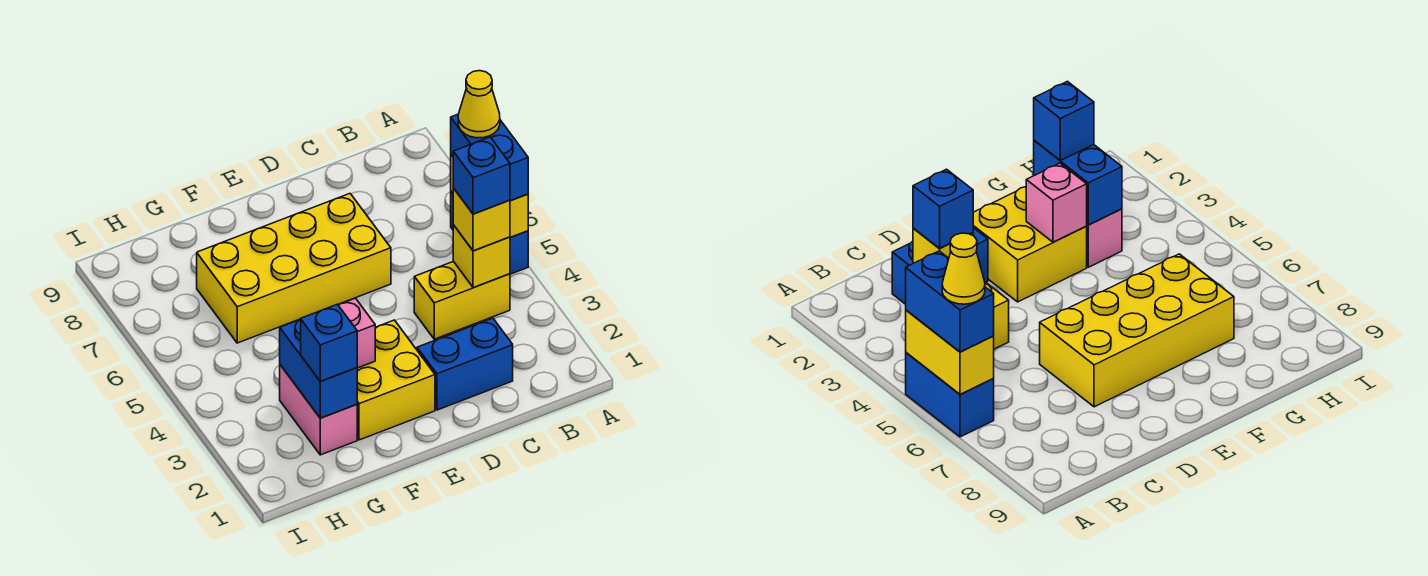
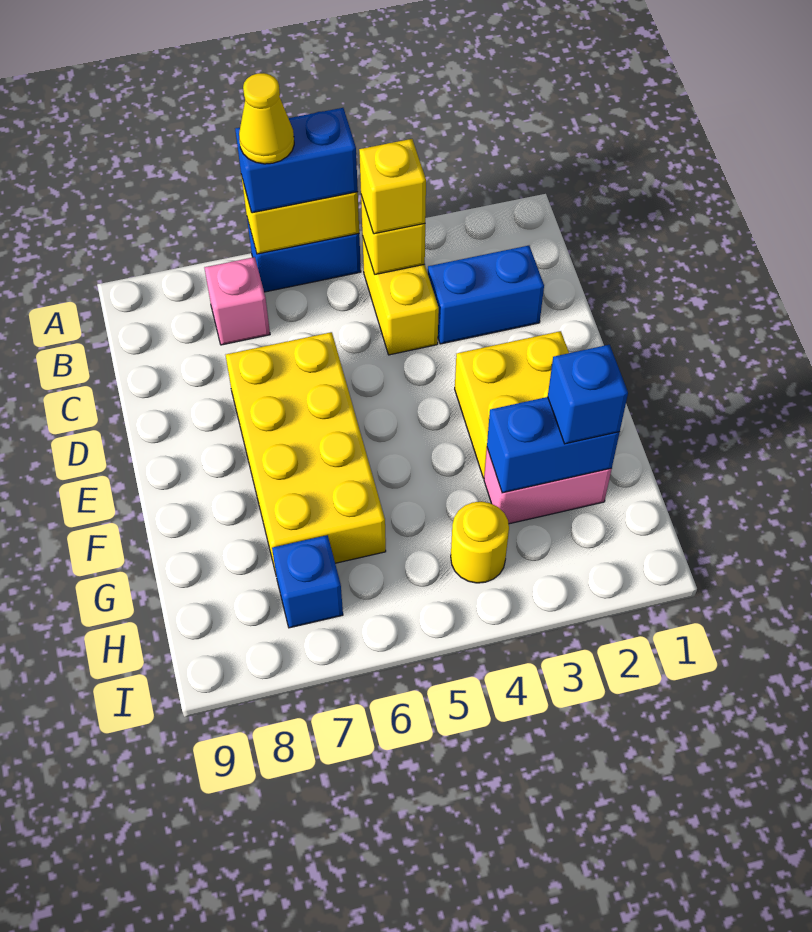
blue brick B4 level 4 -> blue brick H7 level 1
blue brick C2:D2 level 1 -> blue brick C2:C3 level 1
pink brick F3 level 2 -> pink brick B7 level 1
none -> yellow round brick H4 level 1

